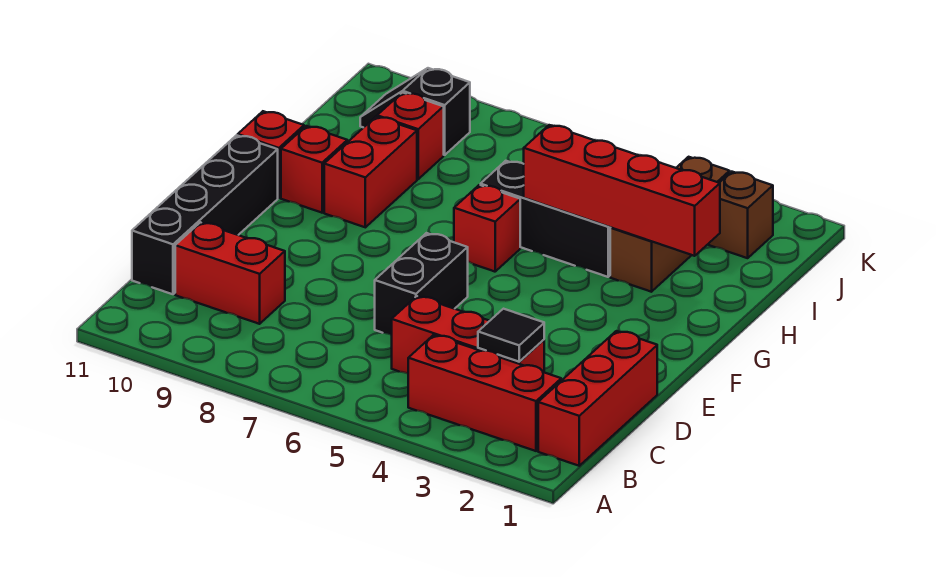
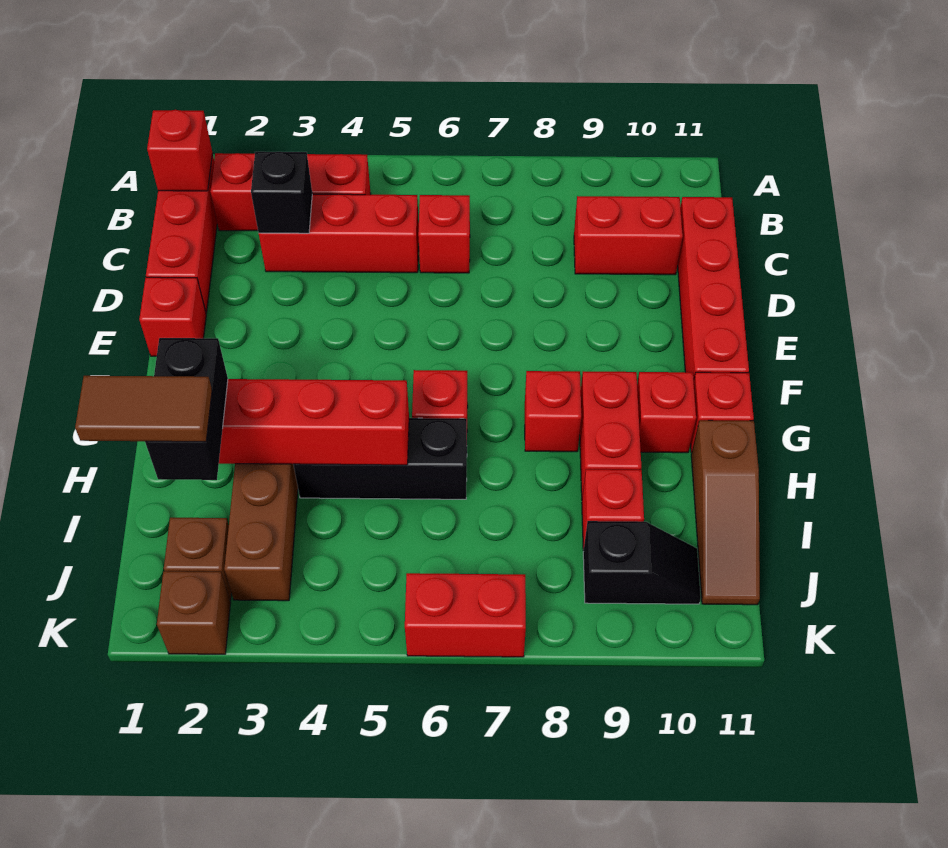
none -> red brick B1 level 2
black tile C3 level 2 -> black brick C3 level 2
none -> red brick C6 level 1
black brick C11:F11 level 1 -> red brick C11:F11 level 1
black brick D6:E6 level 1 -> black brick H2:I2 level 3
none -> red brick E1 level 1
none -> red brick G8 level 1
none -> brown slope H11:J11 level 1 top H
none -> brown tile I1:I2 level 4
none -> brown brick K2 level 1
none -> red brick K6:K7 level 1

